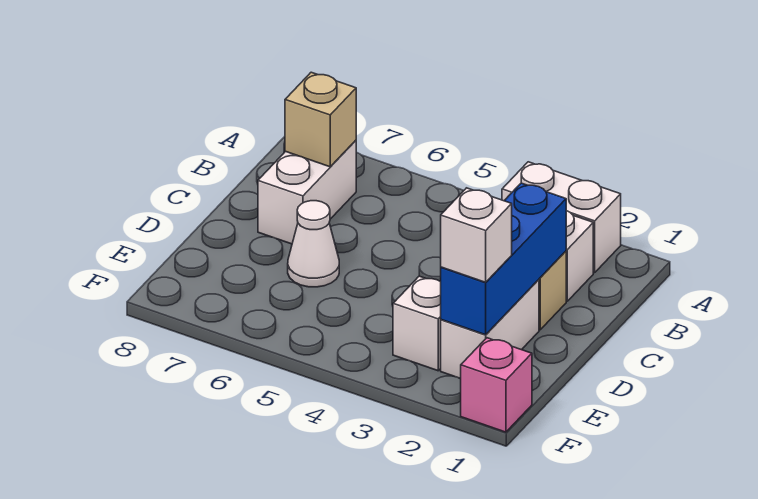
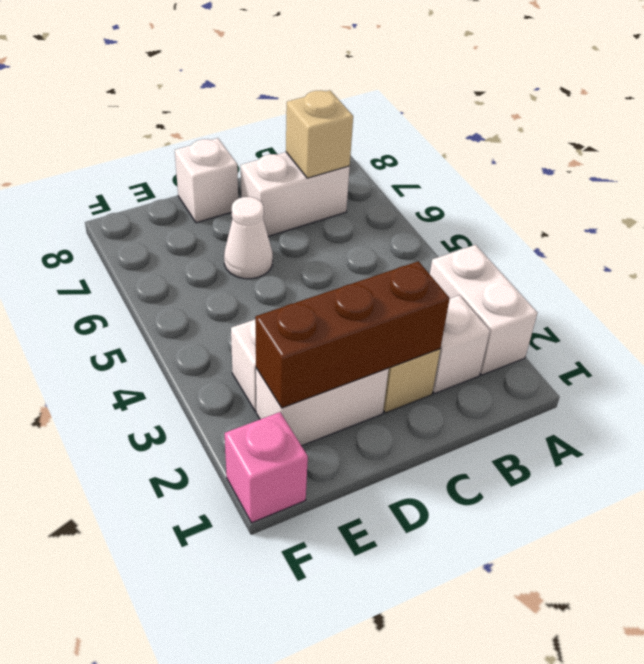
blue brick C2:E2 level 2 -> brown brick C2:E2 level 2
white brick E2 level 3 -> white brick D8 level 1

